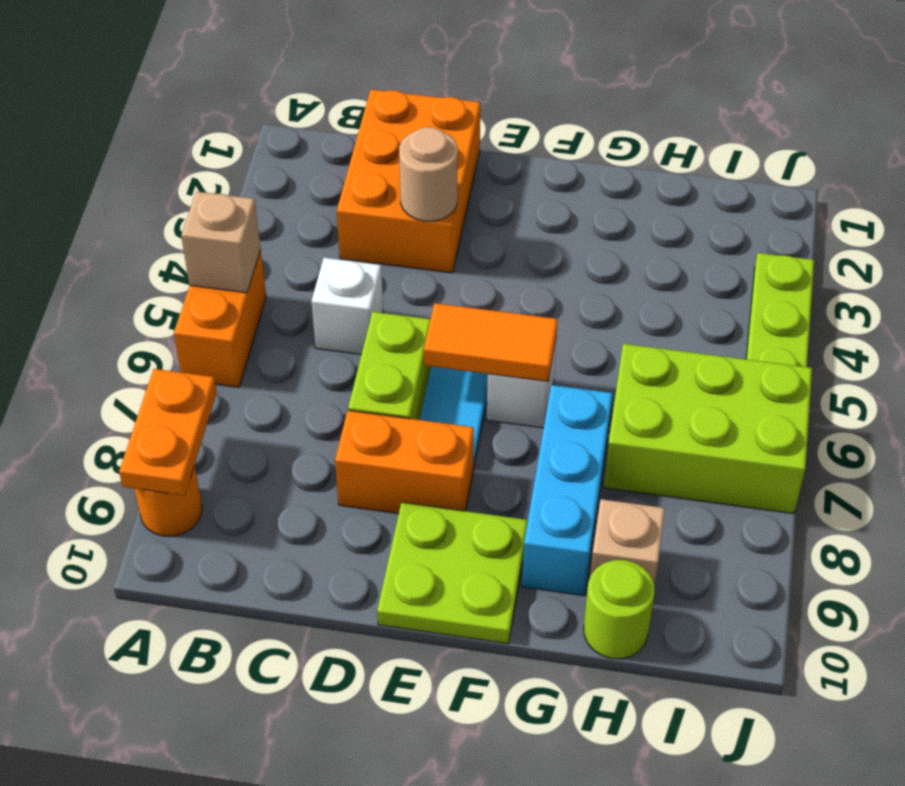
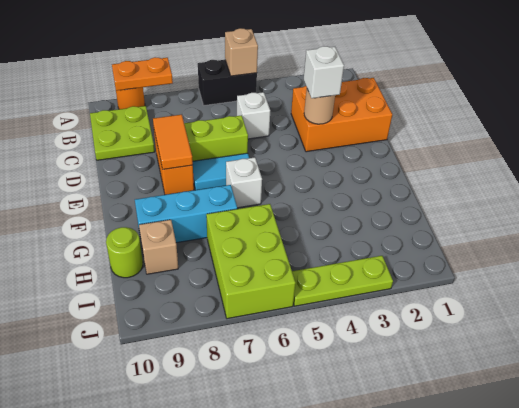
orange brick A5:A6 level 1 -> black brick A5:A6 level 1
none -> white brick D3 level 3
orange tile E6:F6 level 2 -> orange tile D8:E8 level 2
lime plate E9:F10 level 1 -> lime plate B9:C10 level 1

